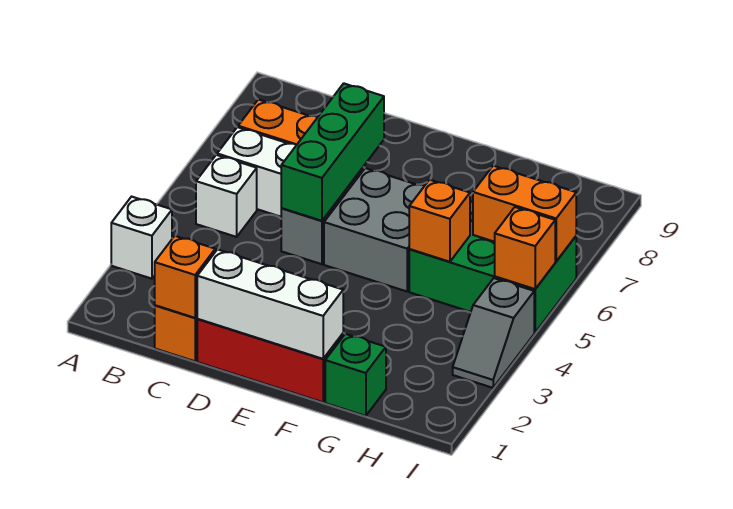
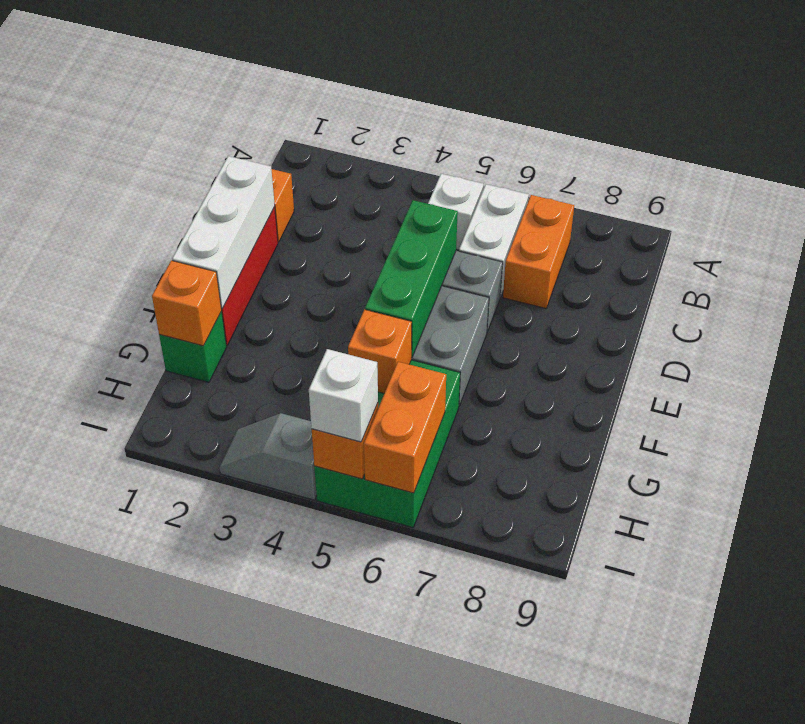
white brick A3 level 1 -> white brick I5 level 3
orange brick C1 level 2 -> orange brick G1 level 2
green brick D5:D7 level 2 -> green brick D5:F5 level 2

